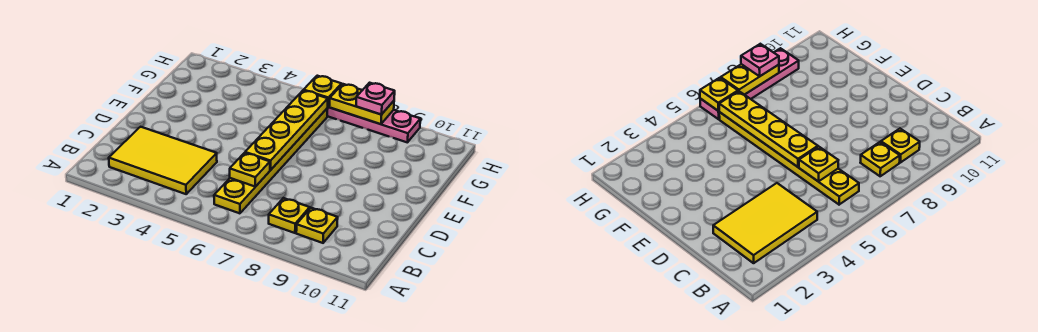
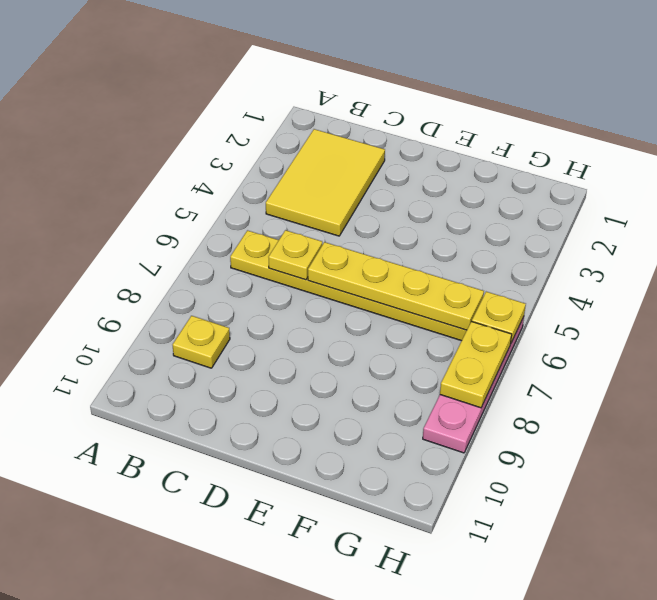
yellow plate B8 level 1 -> none
pink plate H8 level 3 -> none

